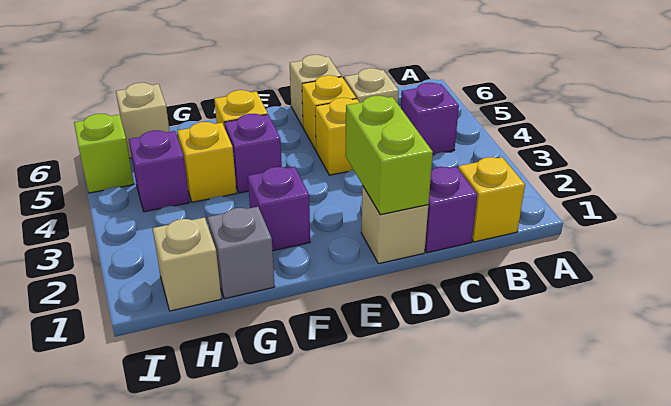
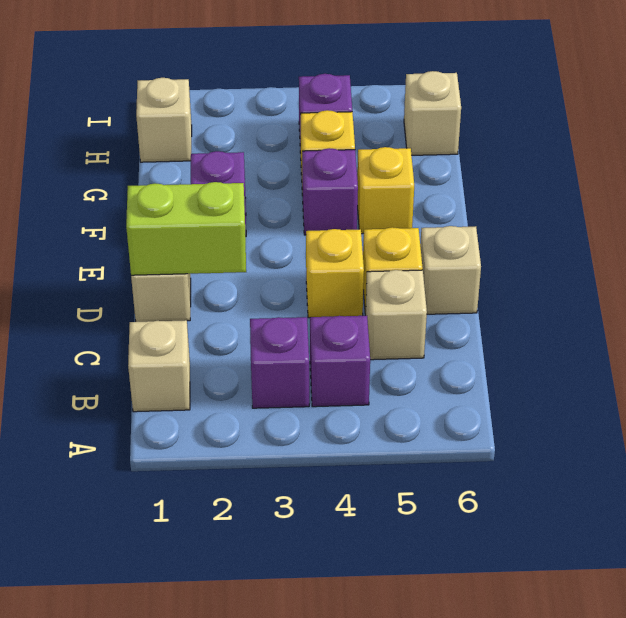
yellow brick B1 level 1 -> tan brick B1 level 1
purple brick C1 level 1 -> purple brick B3 level 1
grey brick G1 level 1 -> none
lime brick I5 level 1 -> none

